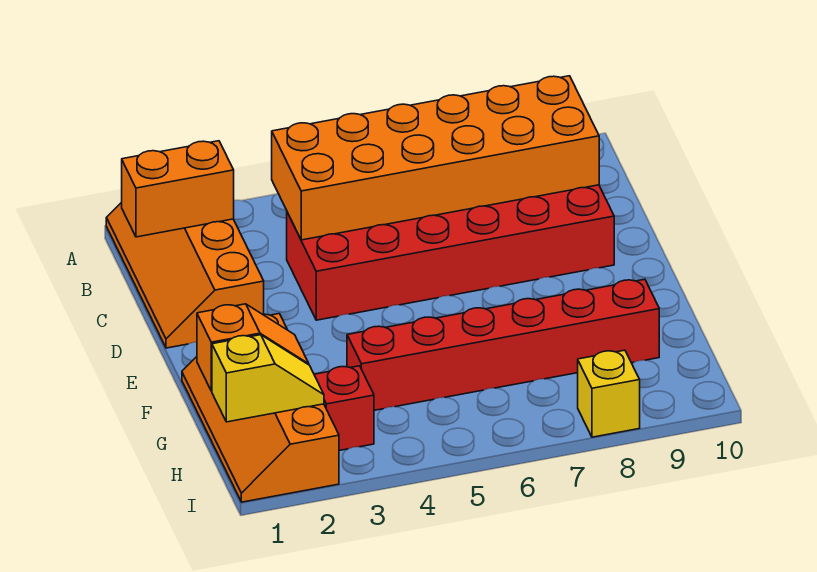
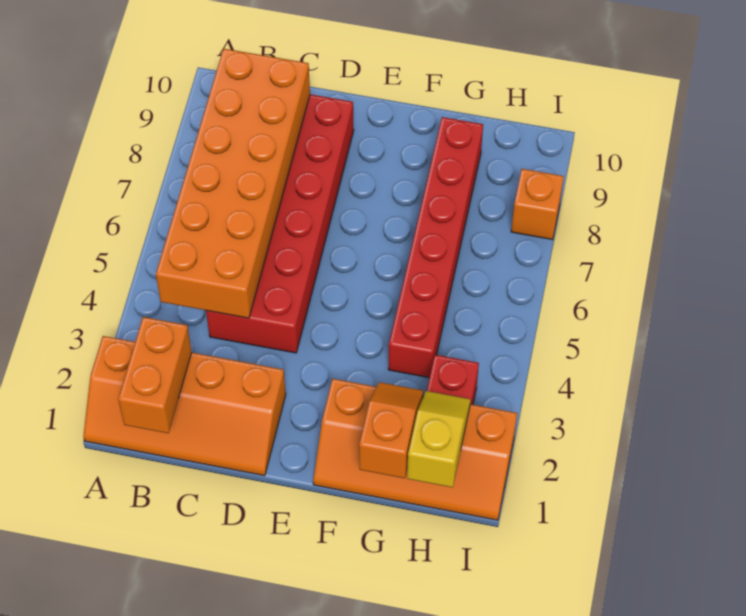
yellow brick I8 level 1 -> orange brick I8 level 1

